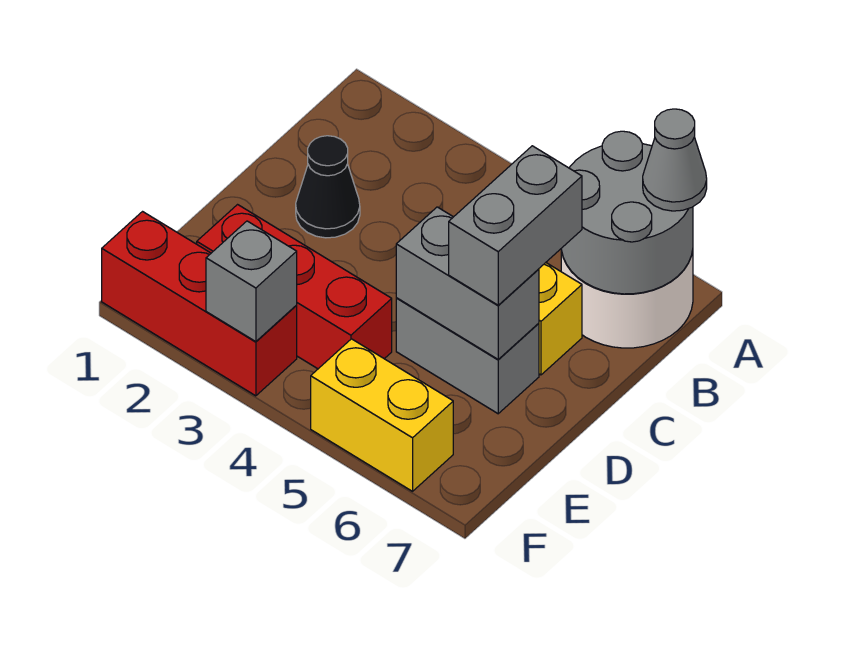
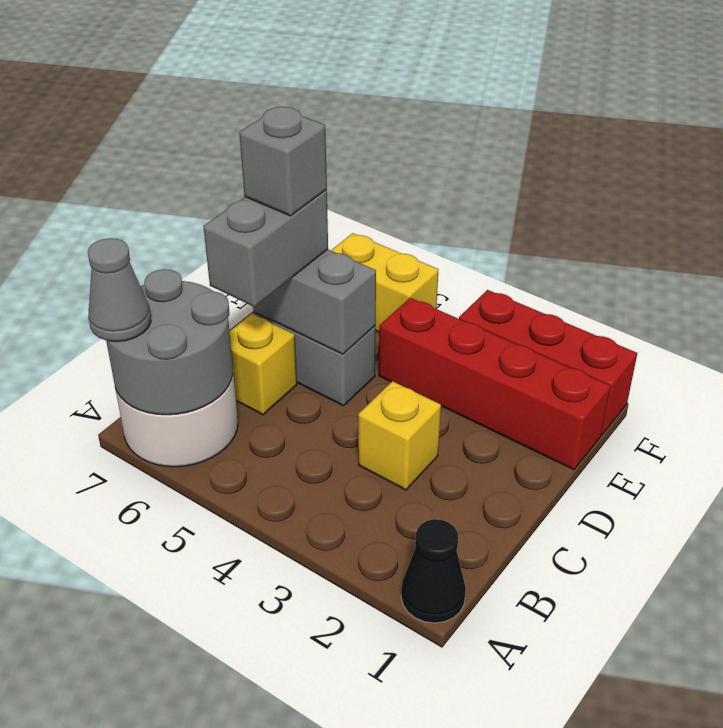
black cone C2 level 1 -> black cone A1 level 1
none -> yellow brick C3 level 1
red brick E2:E4 level 1 -> red brick E1:E4 level 1
grey brick F3 level 2 -> grey brick D6 level 4

